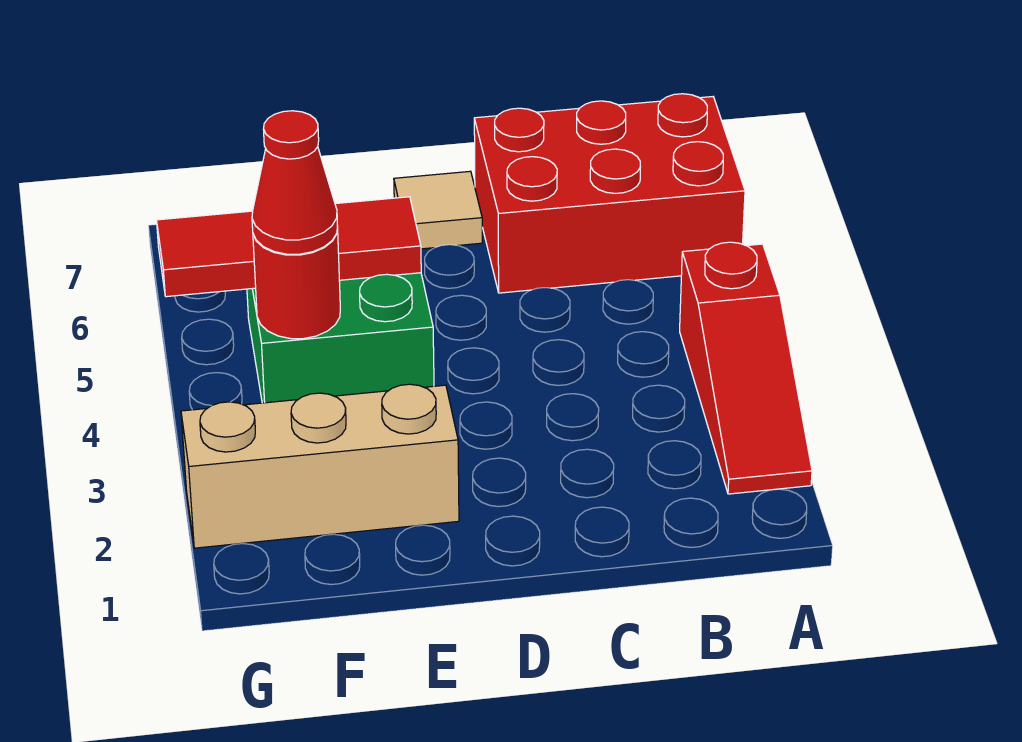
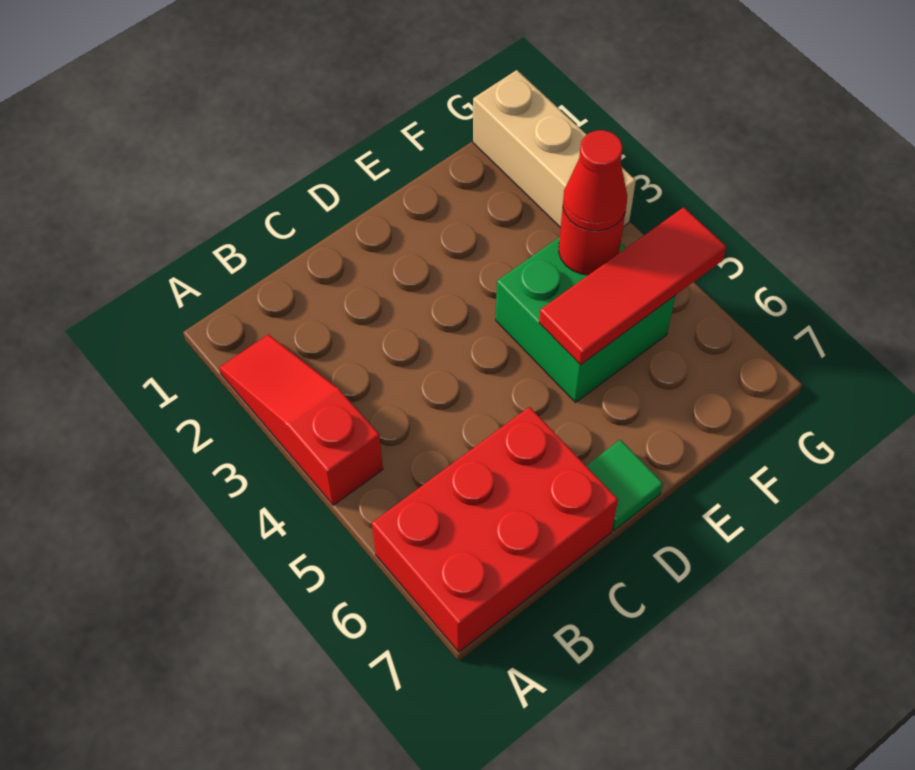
tan tile D7 level 1 -> green tile D7 level 1
tan brick E2:G2 level 1 -> tan brick G1:G3 level 1

